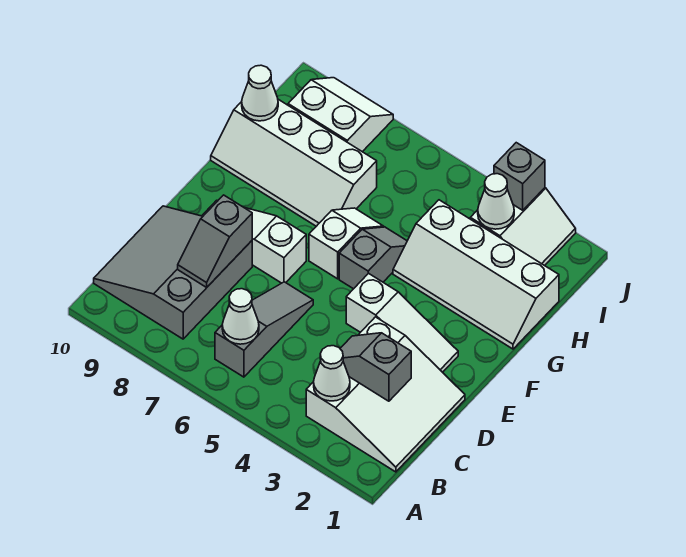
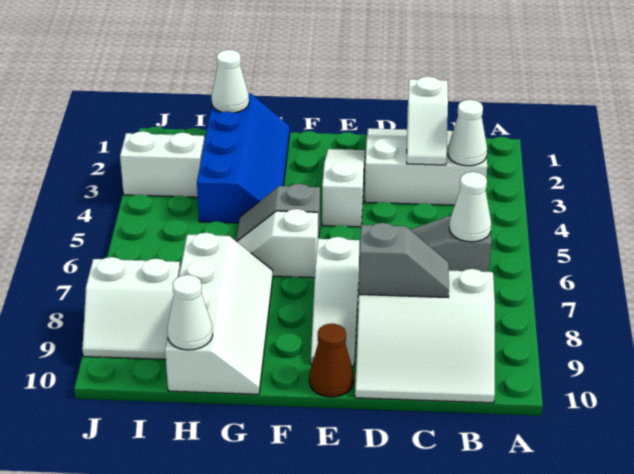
grey slope B8:D10 level 1 top 8 -> white slope B8:D10 level 1 top 8
grey slope C2:C3 level 2 top 2 -> white slope C2:C3 level 2 top 2
none -> brown cone E10 level 1
white slope G1:H4 level 1 top H -> blue slope G1:H4 level 1 top H
white cone I3 level 2 -> white cone H1 level 2
white slope I8:J9 level 1 top I -> white slope I8:J9 level 1 top 8
grey brick J3 level 2 -> none

